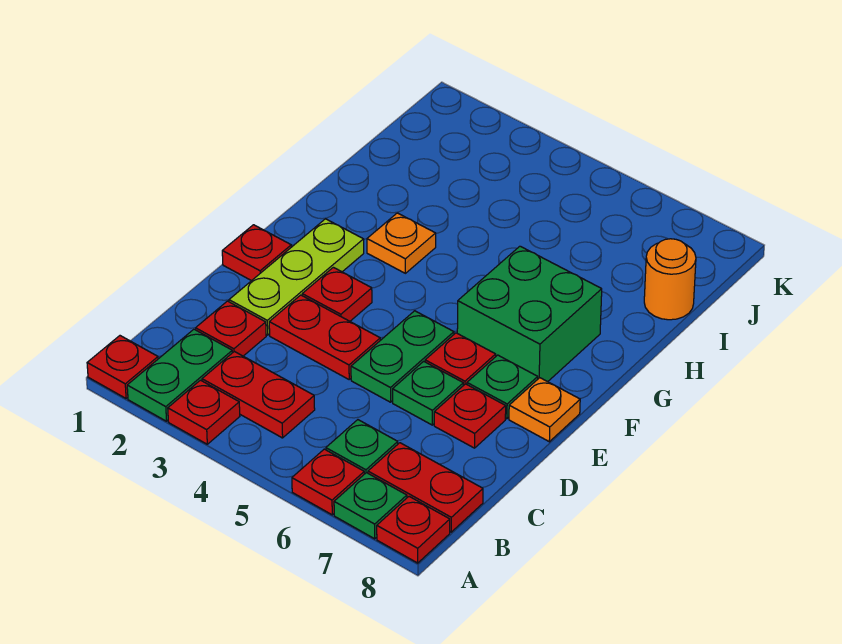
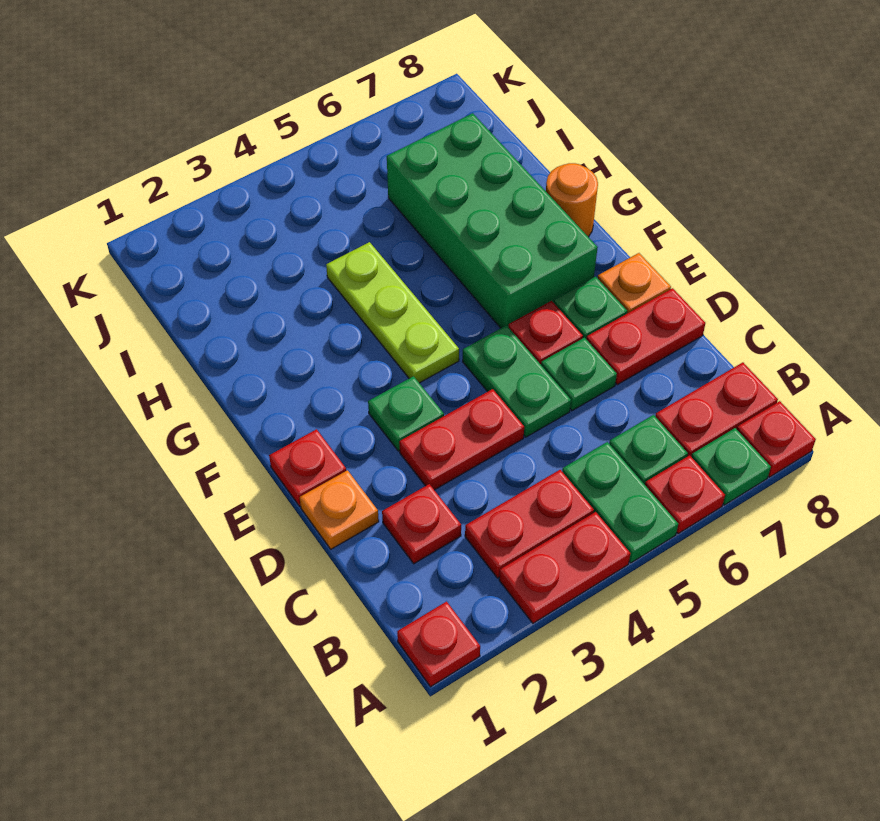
green plate A2:B2 level 1 -> green plate A5:B5 level 1
red plate A3 level 1 -> red plate A3:A4 level 1
lime plate D2:F2 level 1 -> lime plate F4:H4 level 1
red plate D7 level 1 -> red plate D7:D8 level 1
red plate E3 level 1 -> green plate E3 level 1
green brick F6:G7 level 1 -> green brick F6:I7 level 1
orange plate G3 level 1 -> orange plate D1 level 1
orange round brick I8 level 1 -> orange round brick G8 level 1

